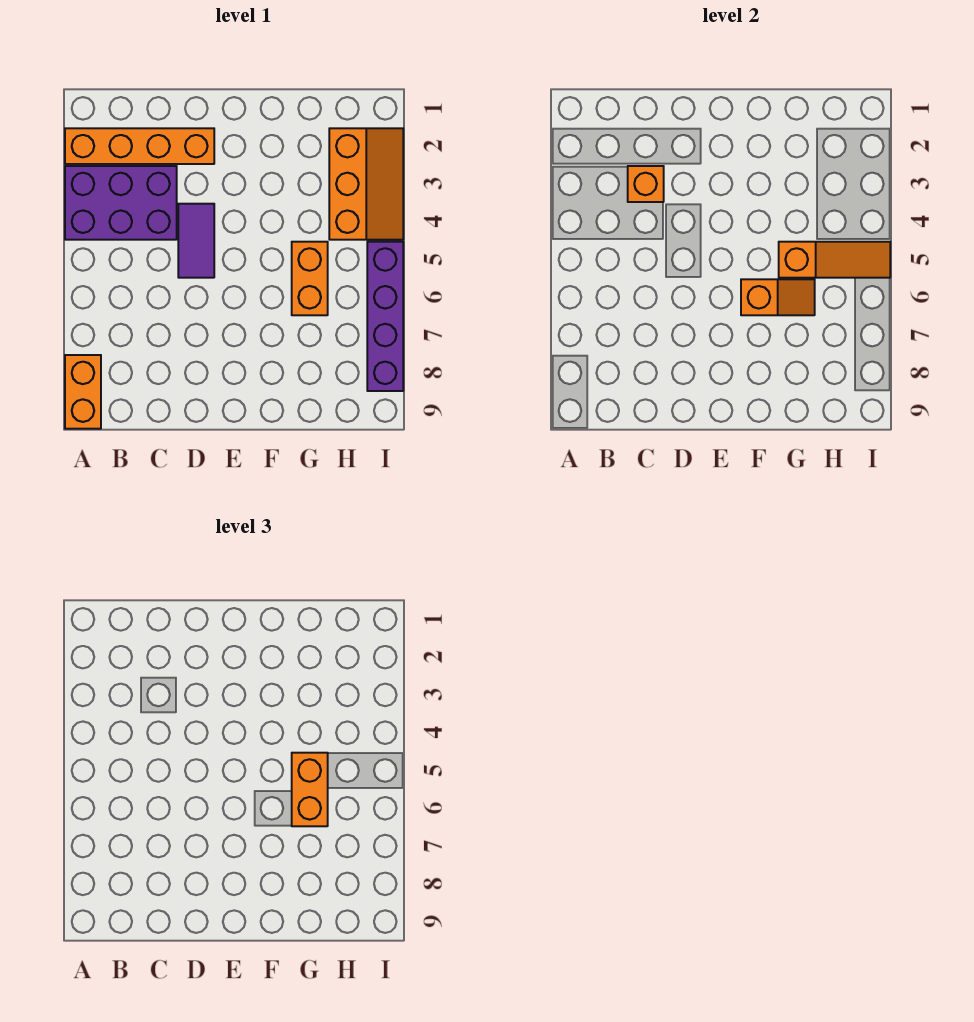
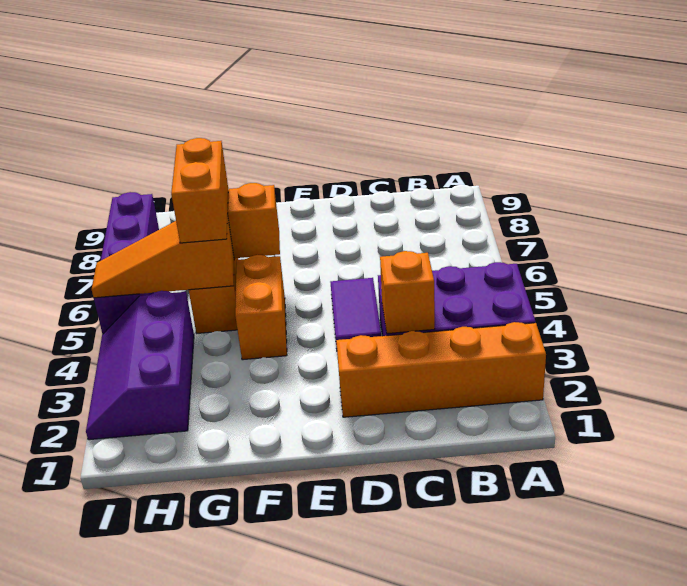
orange brick A8:A9 level 1 -> orange brick F4:F5 level 1
orange slope H2:I4 level 1 top H -> purple slope H2:I4 level 1 top H

